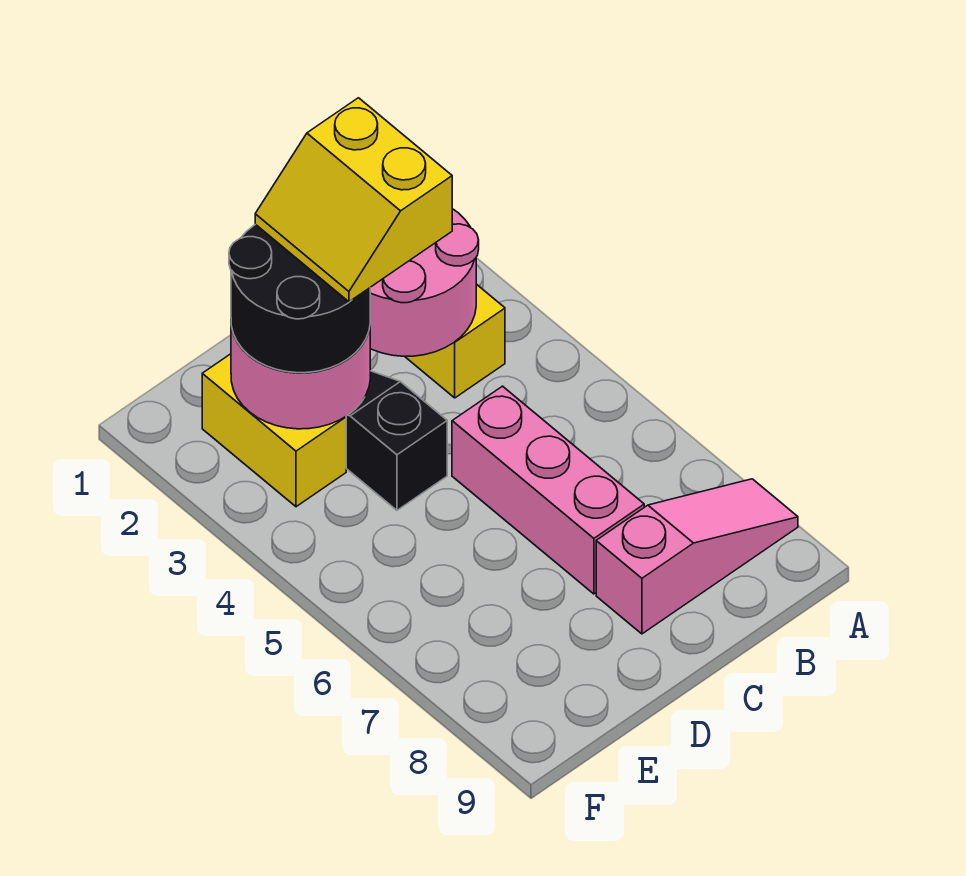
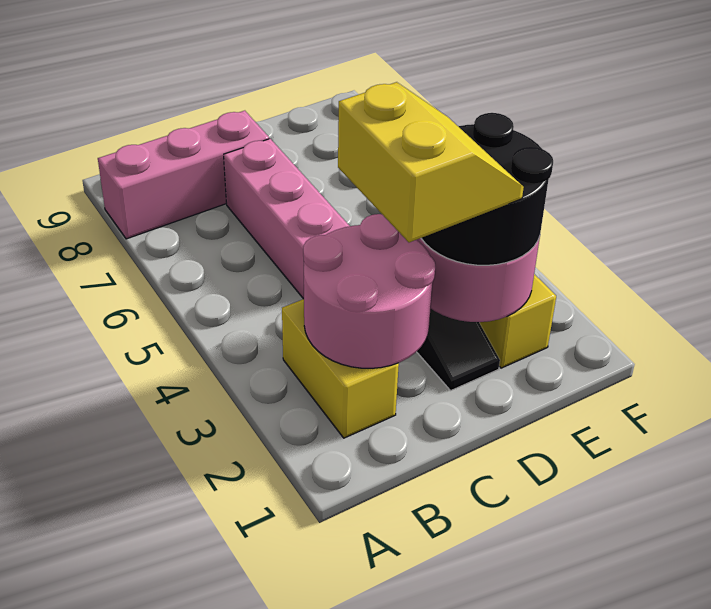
pink slope A8:C8 level 1 top C -> pink brick A8:C8 level 1

